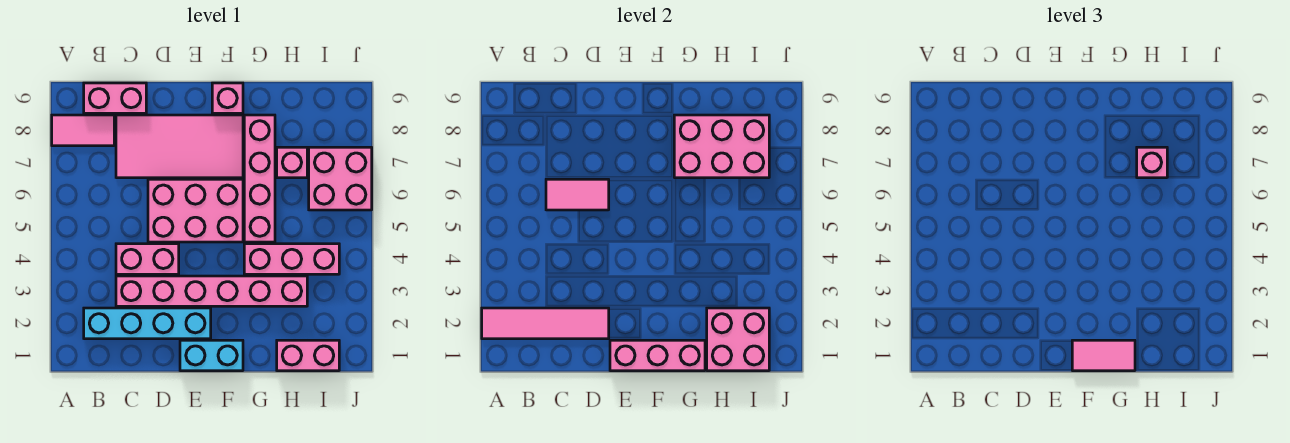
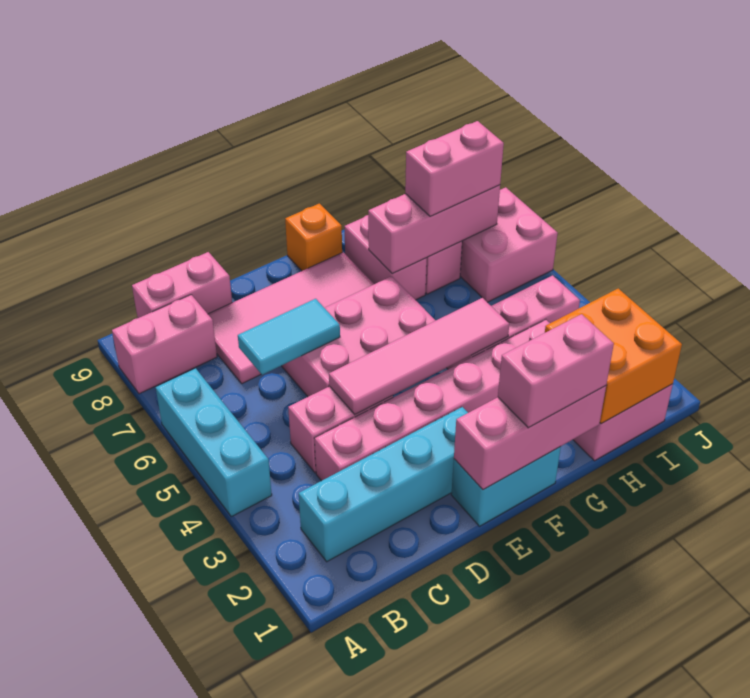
pink tile A2:D2 level 2 -> pink tile D4:G4 level 2
none -> cyan brick A4:A6 level 1
pink tile A8:B8 level 1 -> pink brick A8:B8 level 1
pink tile C6:D6 level 2 -> cyan tile C6:D6 level 2
pink tile F1:G1 level 3 -> pink brick F1:G1 level 3
pink brick F9 level 1 -> orange brick F9 level 1
pink brick G5:G8 level 1 -> pink brick G7:G8 level 1
pink brick G7:I8 level 2 -> pink brick G7:I7 level 2
pink brick H1:I2 level 2 -> orange brick H1:I2 level 2
pink brick H7 level 3 -> pink brick H7:I7 level 3

